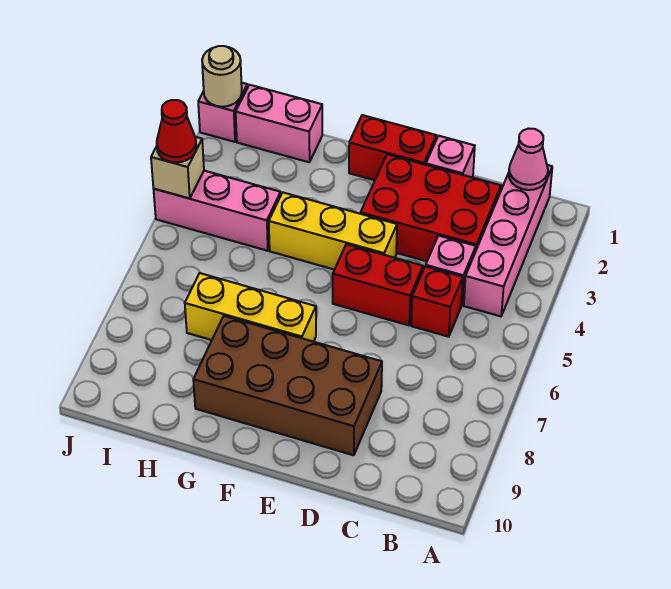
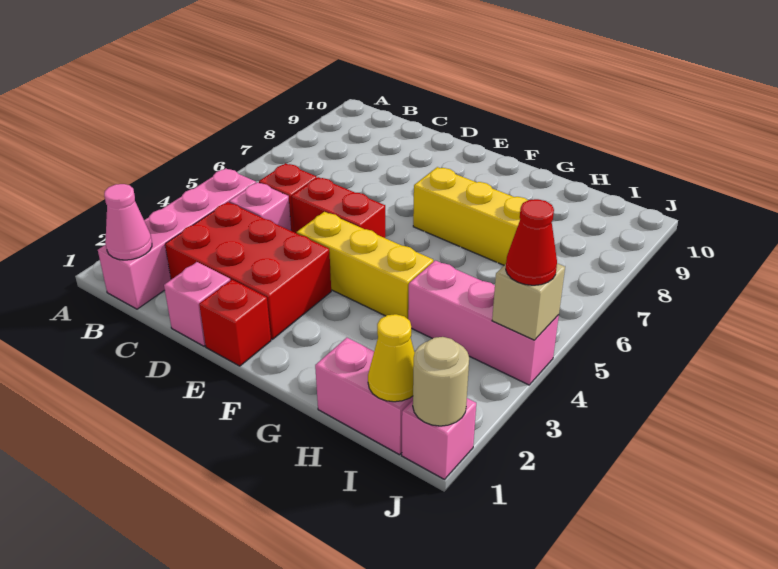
brown brick D8:G9 level 1 -> none
red brick E1:F1 level 1 -> red brick E1 level 1
none -> yellow cone I1 level 2

